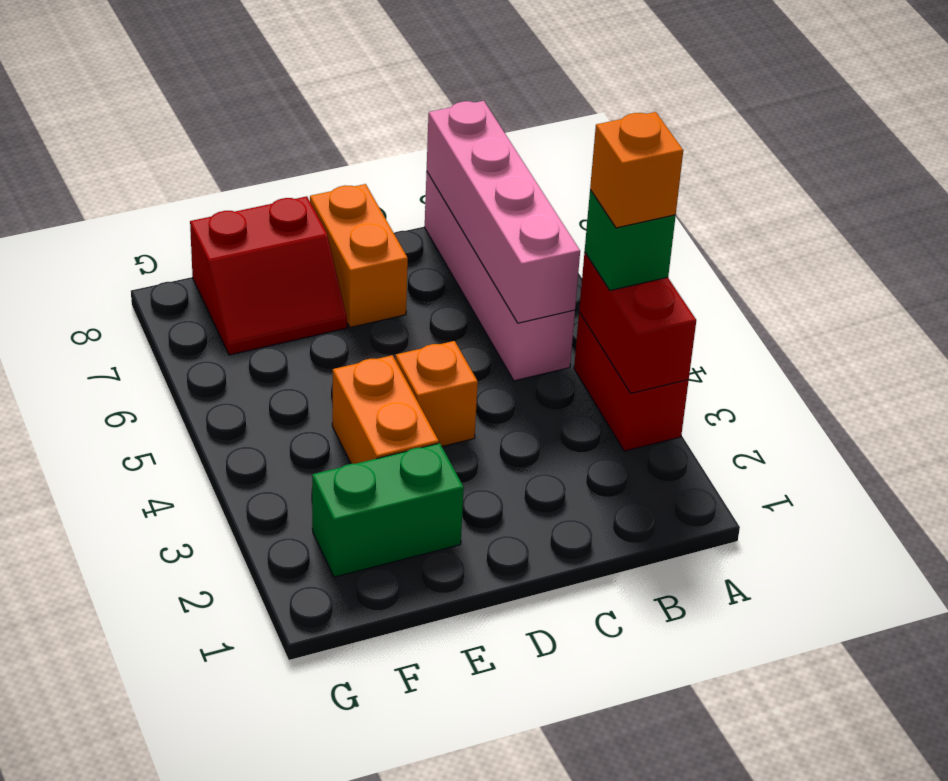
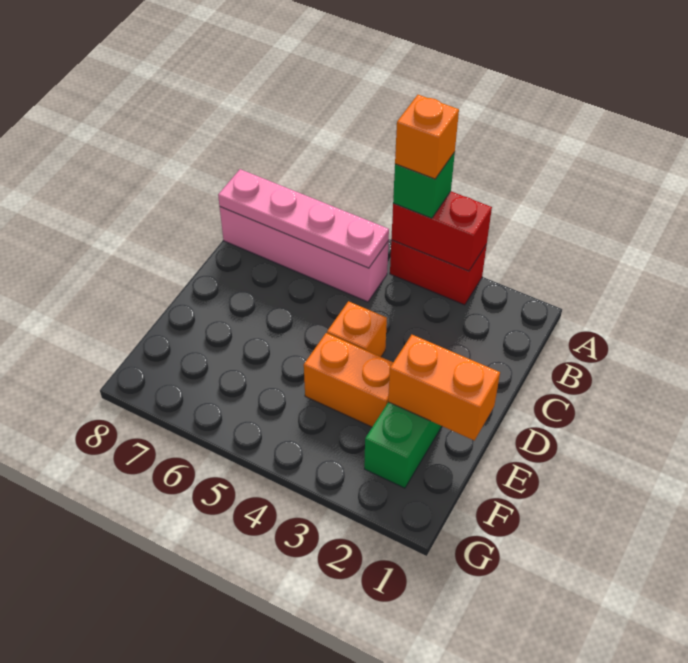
pink brick B5:B8 level 2 -> pink plate B5:B8 level 2
orange brick D7:D8 level 1 -> orange brick E1:E2 level 2
red slope E7:F8 level 1 top 8 -> none

